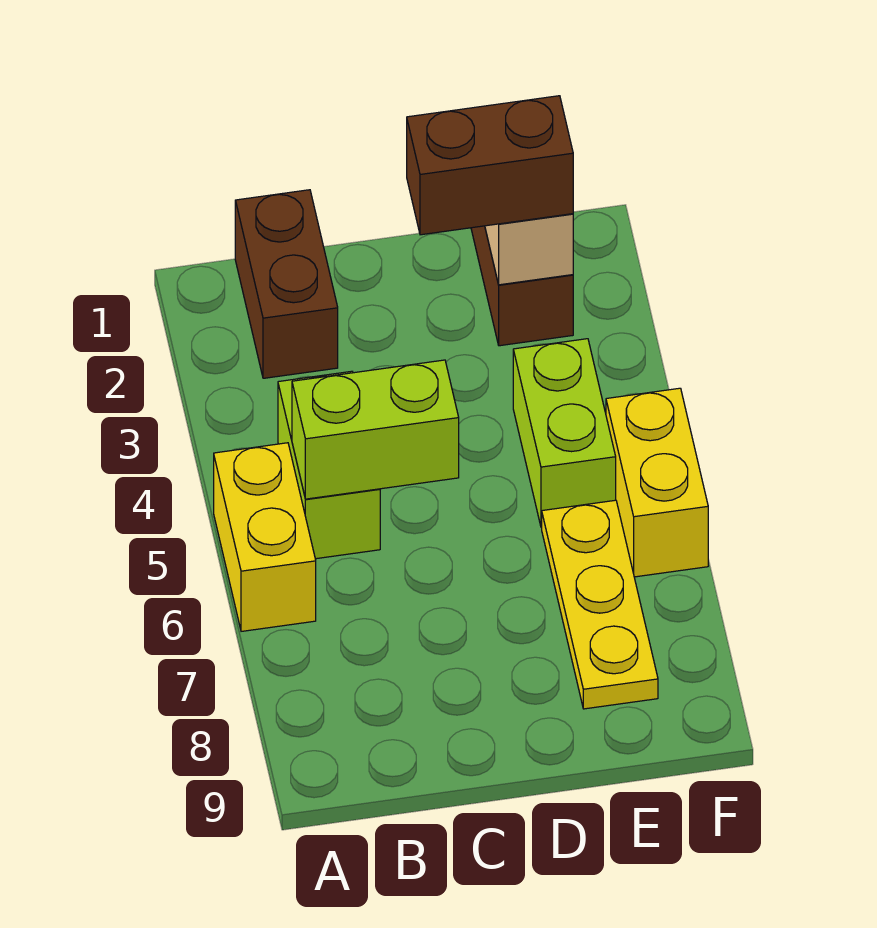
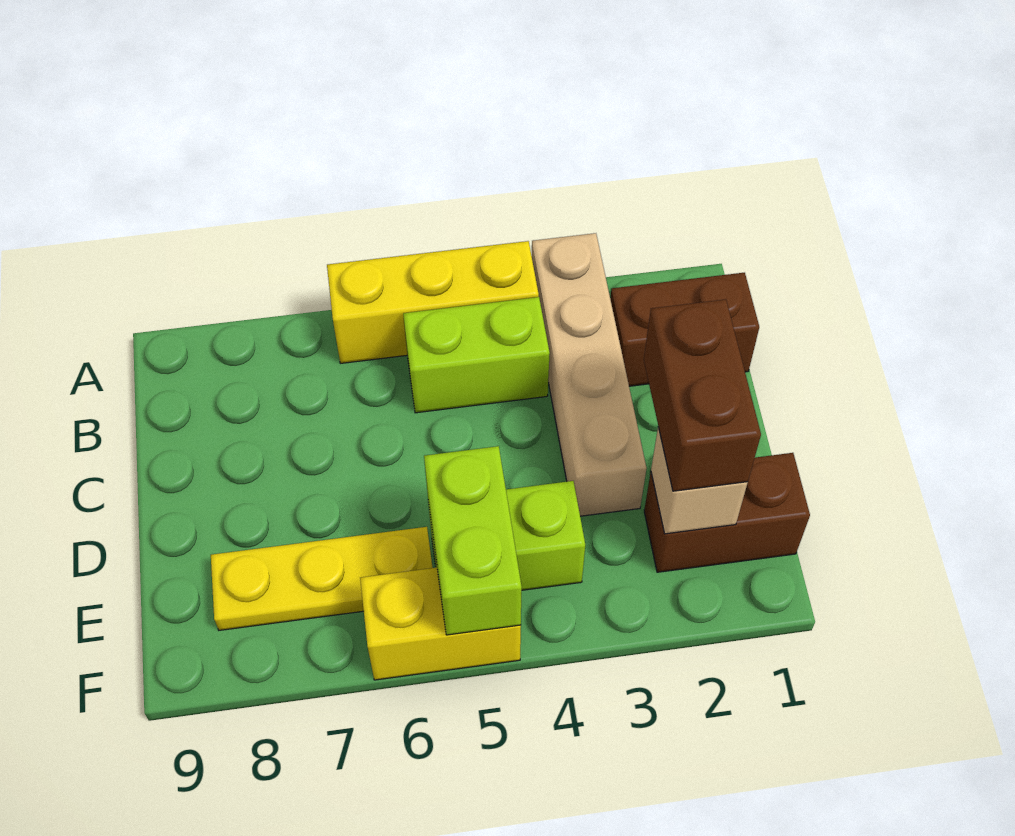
none -> tan brick A3:D3 level 1
yellow brick A5:A6 level 1 -> yellow brick A4:A6 level 1
lime brick B5:C5 level 2 -> lime brick E5:F5 level 2

